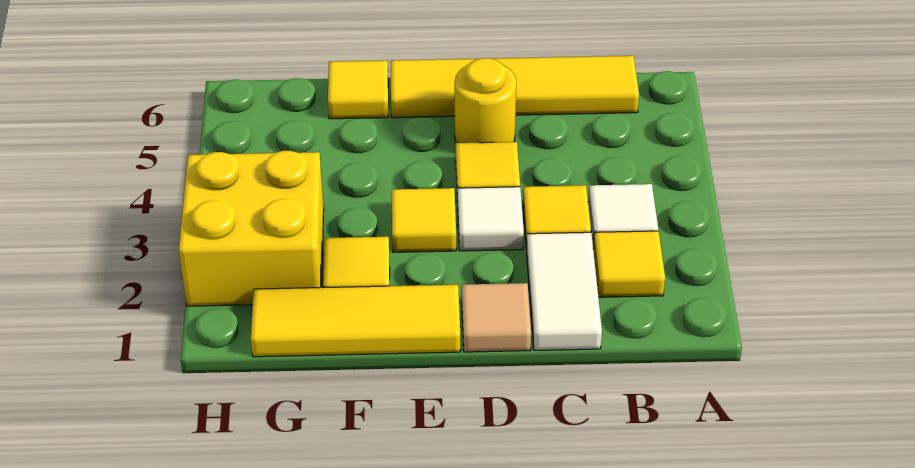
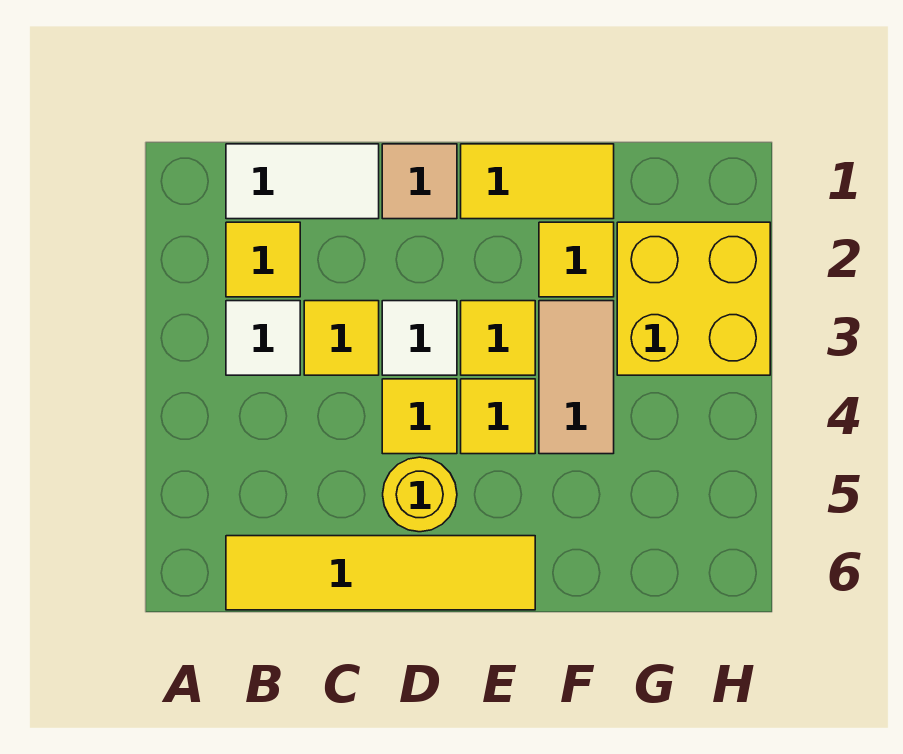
white tile C1:C2 level 1 -> white tile B1:C1 level 1
yellow tile E1:G1 level 1 -> yellow tile E1:F1 level 1
none -> tan tile F3:F4 level 1
yellow tile F6 level 1 -> yellow tile E4 level 1

